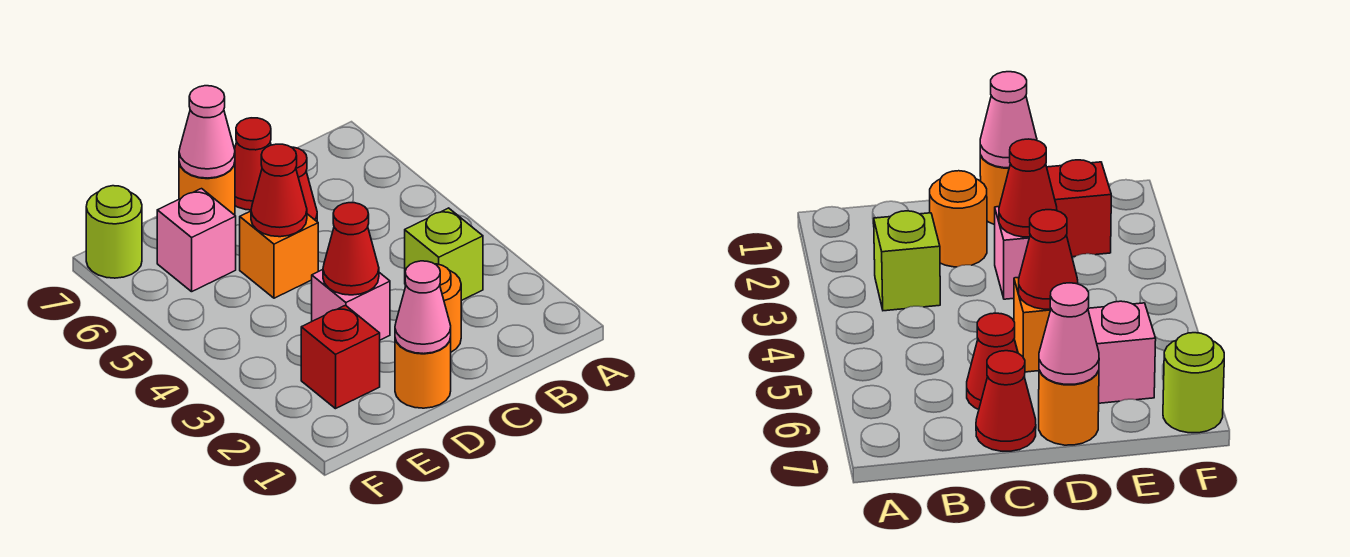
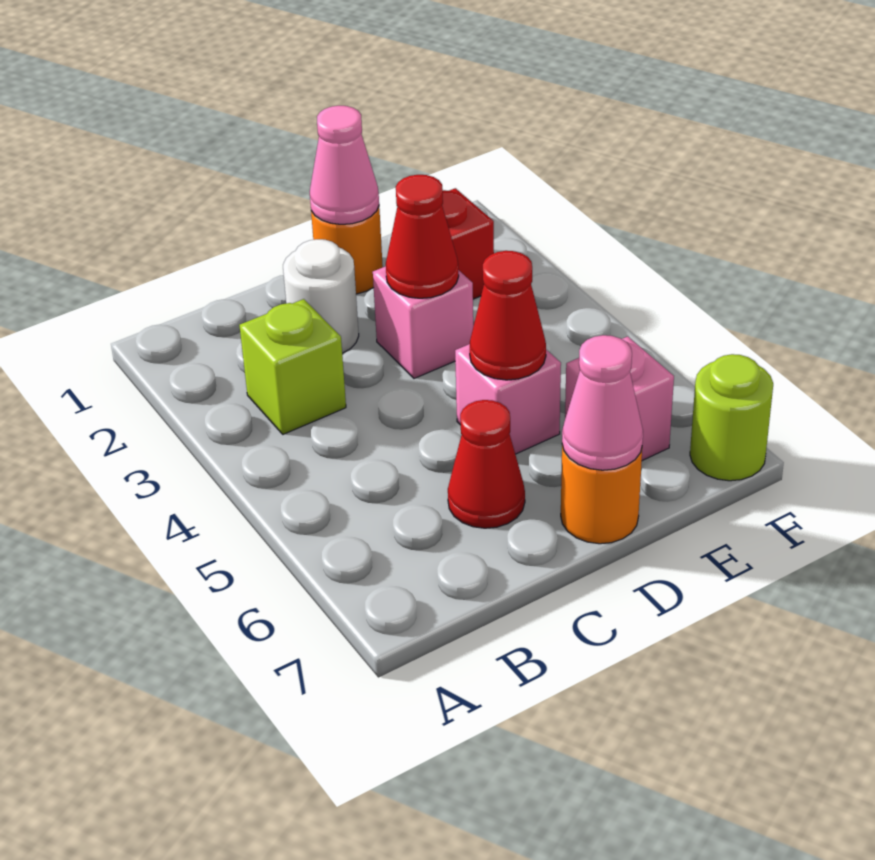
orange round brick C2 level 1 -> white round brick C2 level 1
red cone C7 level 1 -> none
orange brick D5 level 1 -> pink brick D5 level 1

